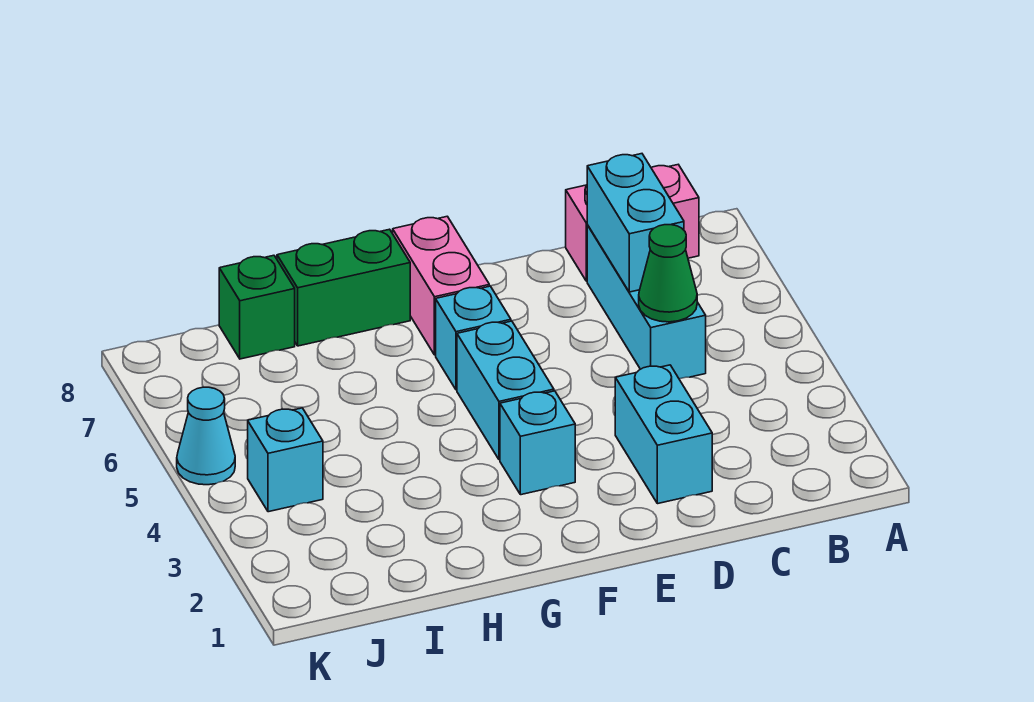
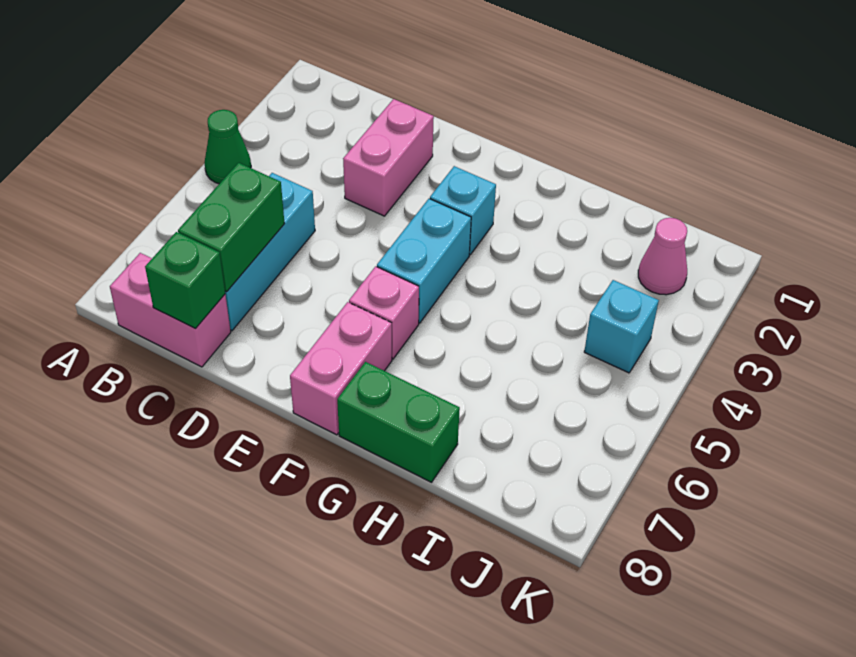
green cone C5 level 2 -> green cone A4 level 1
cyan brick C6:C7 level 2 -> green brick C6:C7 level 2
cyan brick D2:D3 level 1 -> pink brick D2:D3 level 1
cyan brick F6 level 1 -> pink brick F6 level 1
green brick I8 level 1 -> green brick C8 level 2
none -> pink cone J2 level 1
cyan cone K5 level 1 -> none

